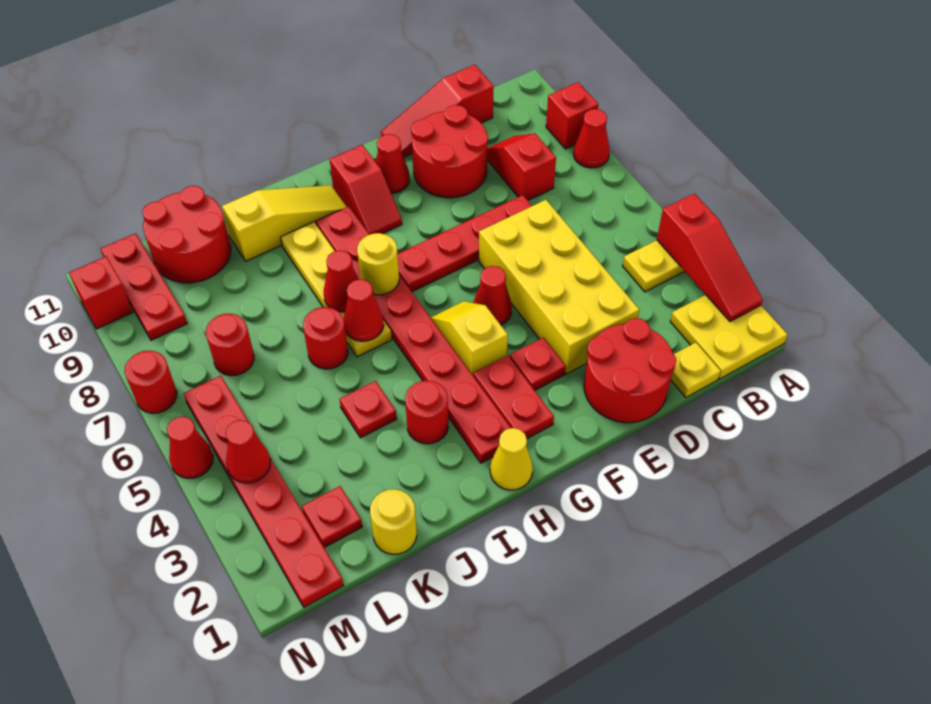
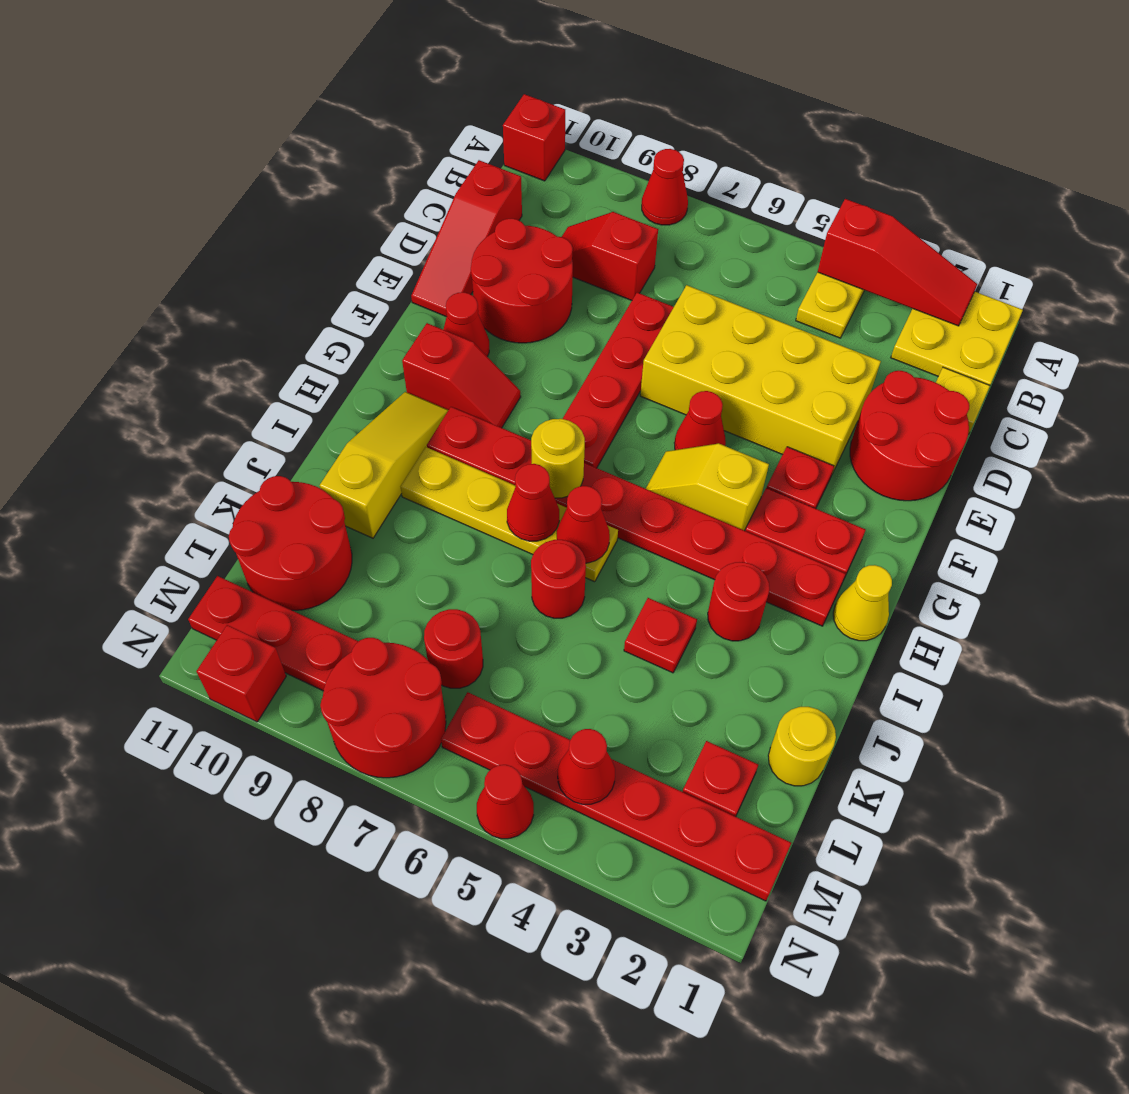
red brick A9 level 1 -> red brick A11 level 1
red round brick N7 level 1 -> red round brick M7:N8 level 1

